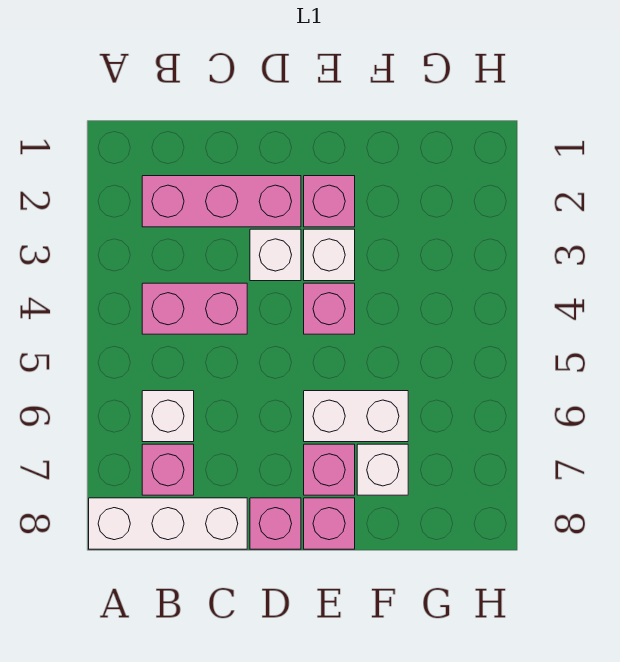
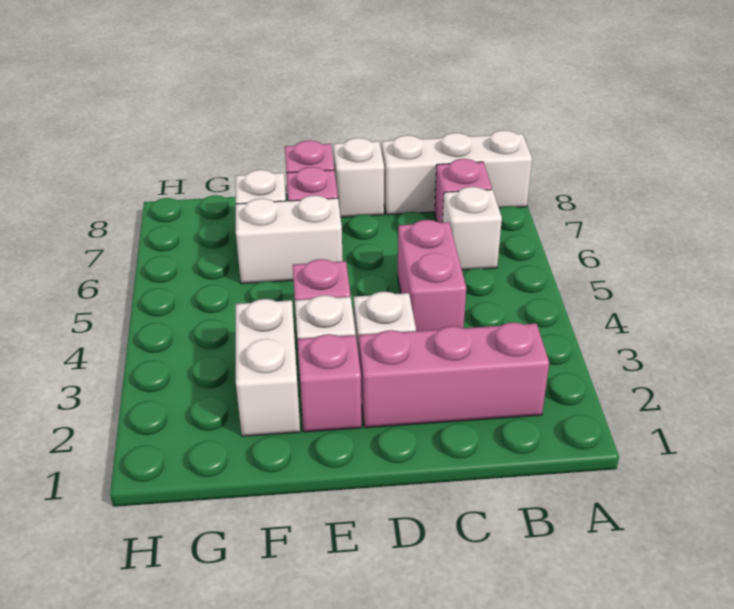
pink brick B4:C4 level 1 -> pink brick C4:C5 level 1
pink brick D8 level 1 -> white brick D8 level 1
none -> white brick F2:F3 level 1

